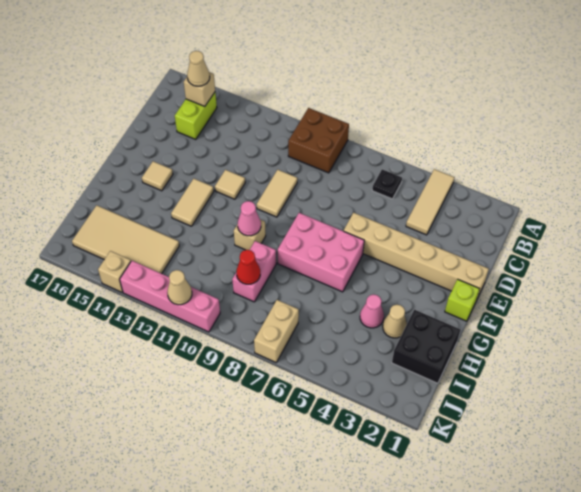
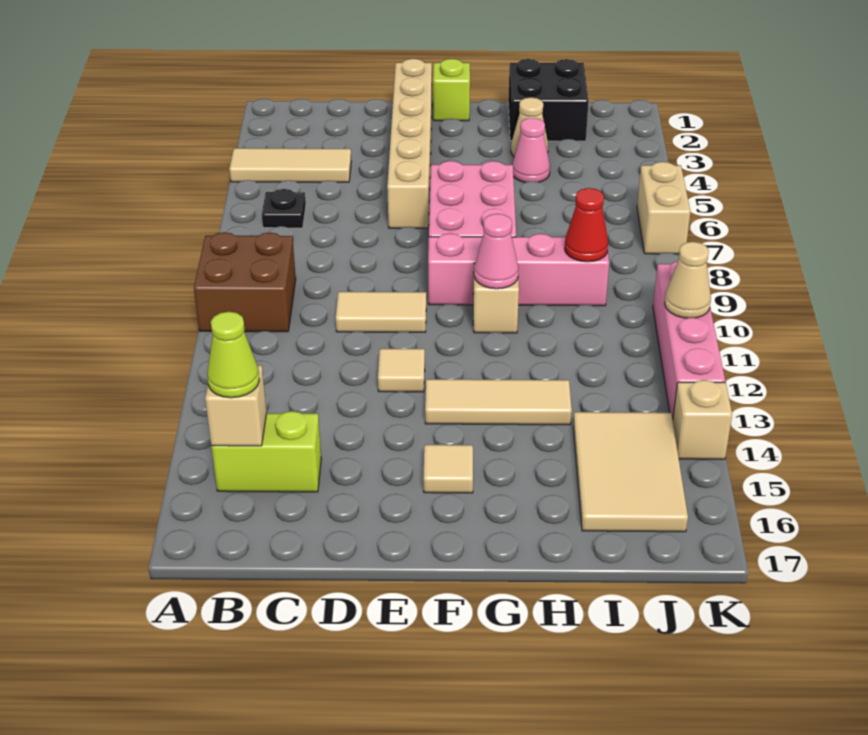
tan cone B15 level 3 -> lime cone B15 level 3
tan tile F13:G13 level 1 -> tan tile F13:H13 level 1
pink brick H9:I9 level 1 -> pink brick F9:I9 level 1
tan tile I13:J16 level 1 -> tan tile I14:J16 level 1
tan brick J7:K7 level 1 -> tan brick K6:K7 level 1

